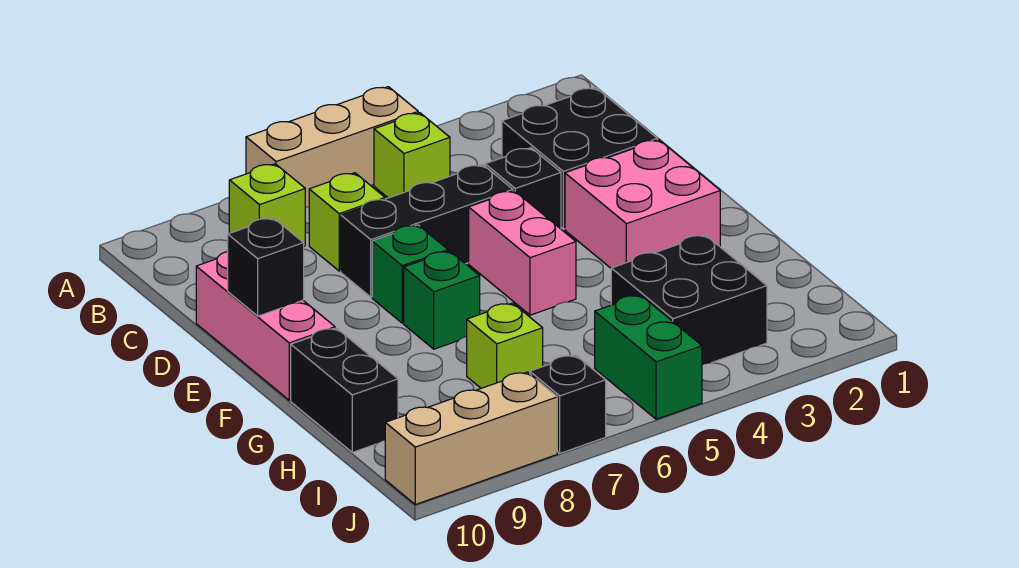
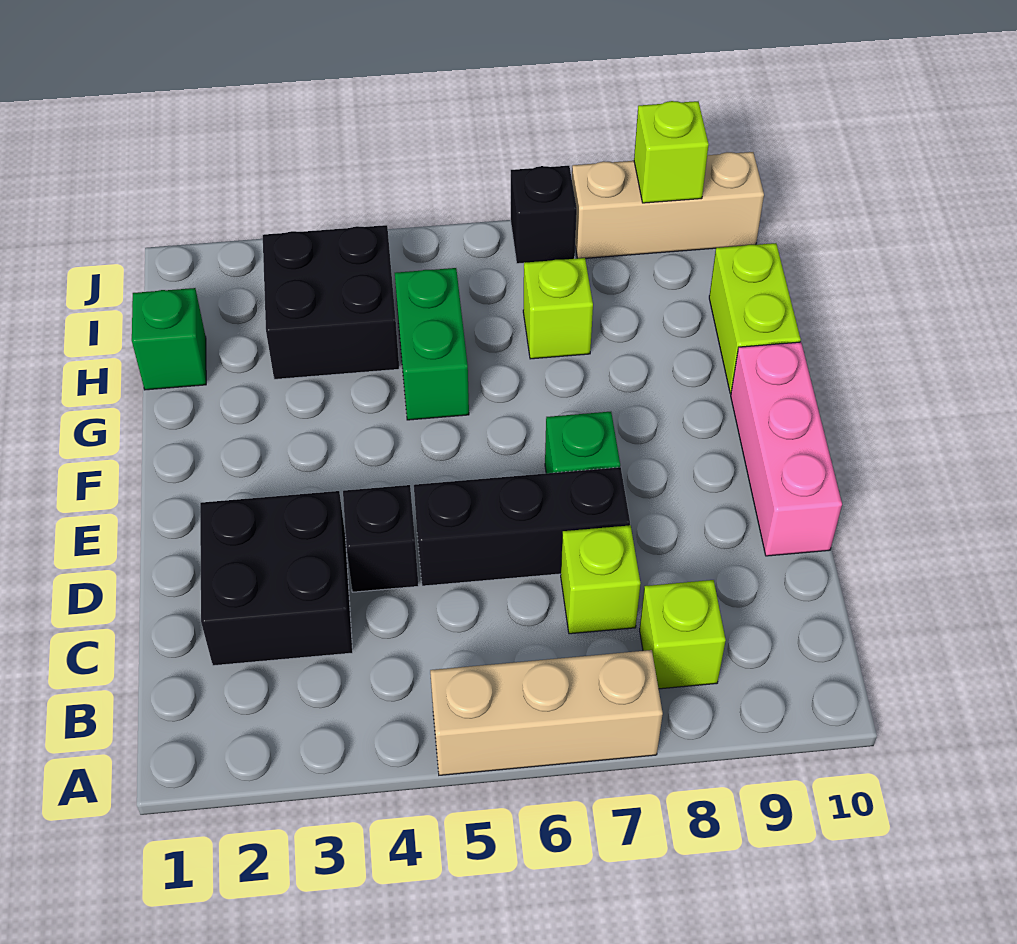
lime brick B5 level 1 -> lime brick J9 level 2
pink brick E2:F3 level 1 -> none
pink brick E5:F5 level 1 -> none
black brick E10 level 2 -> none
green brick F7 level 1 -> green brick H1 level 1
black brick G10:H10 level 1 -> lime brick G10:H10 level 1
green brick I5:J5 level 1 -> green brick G5:H5 level 1

